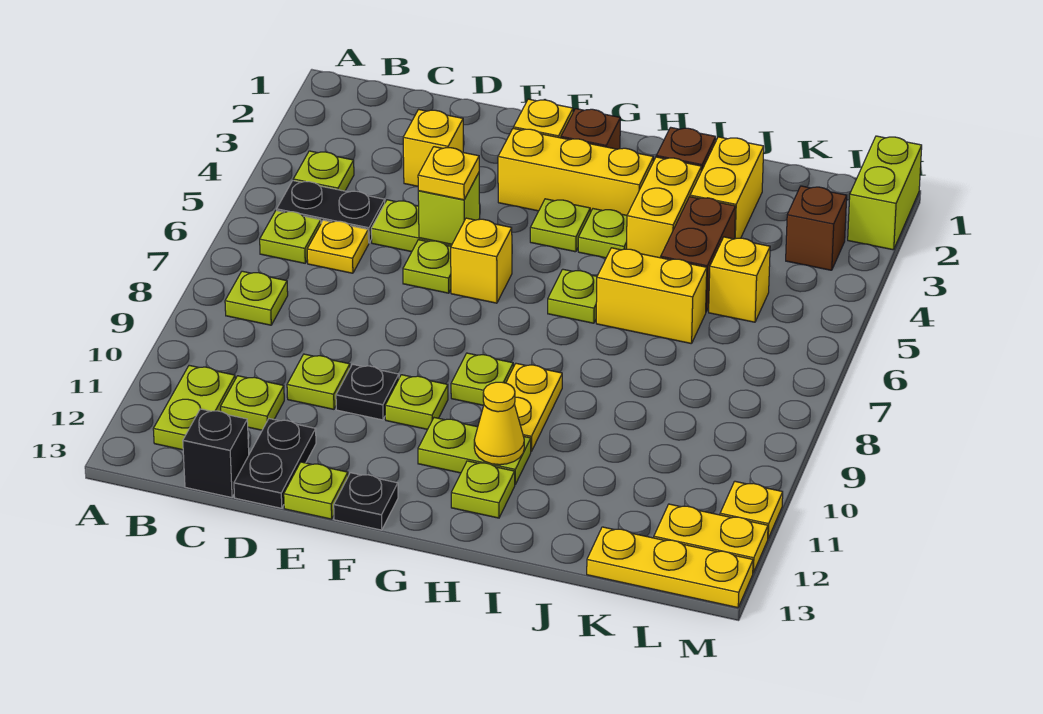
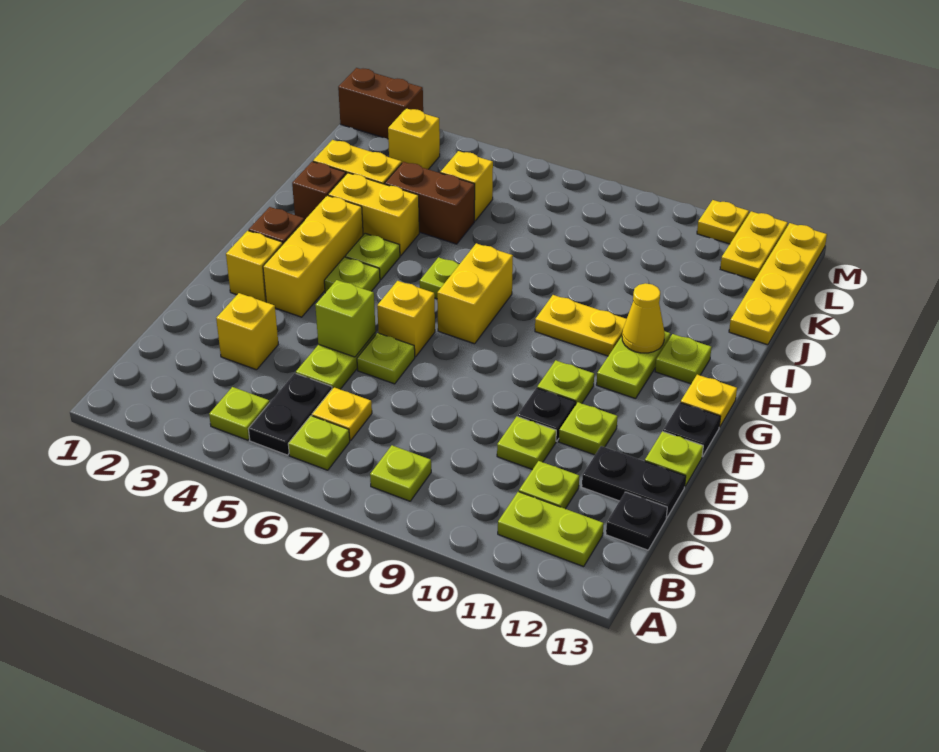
black brick C13 level 1 -> black plate C13 level 1
yellow plate E5 level 3 -> yellow plate G13 level 1
lime plate G9 level 1 -> lime plate E11 level 1
yellow brick I6:J6 level 1 -> yellow brick G7:H7 level 1
yellow plate K13:M13 level 1 -> yellow plate J13:M13 level 1
brown brick L3 level 1 -> yellow brick L3 level 1
lime brick M1:M2 level 1 -> brown brick M1:M2 level 1

